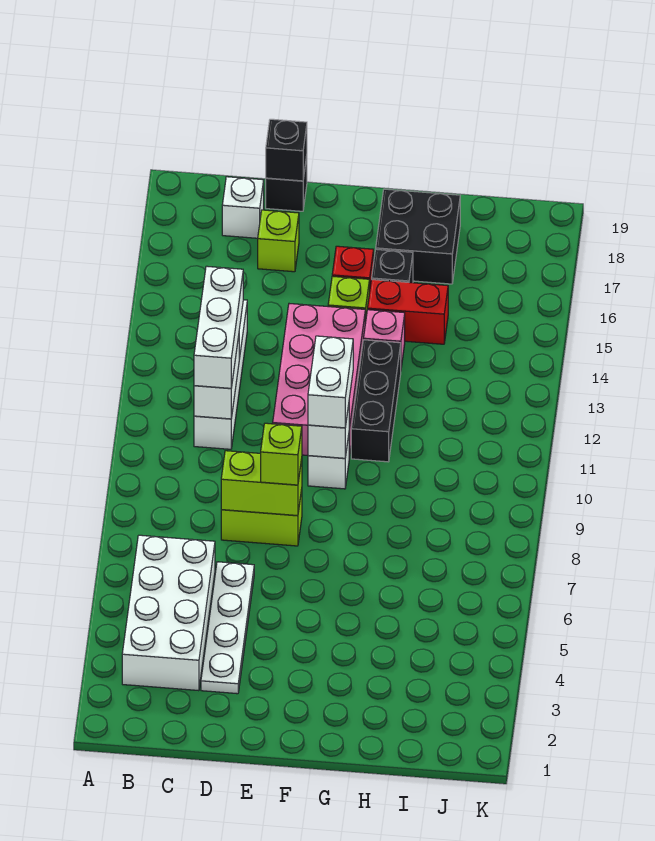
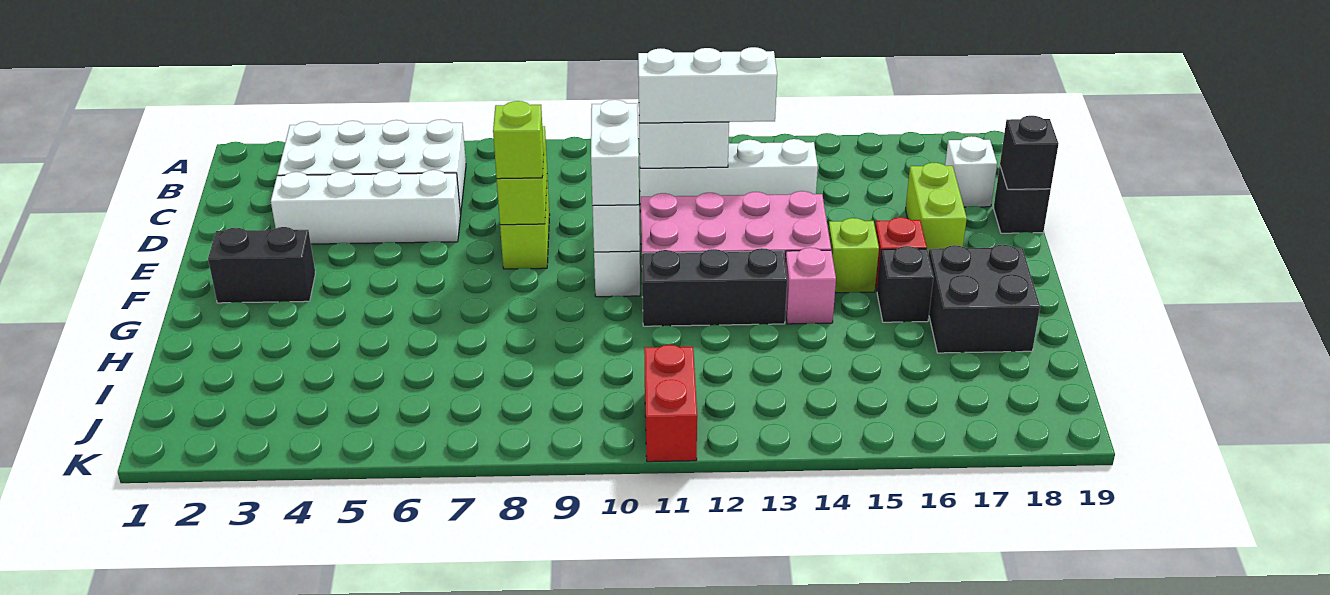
white plate D3:D6 level 1 -> white brick D3:D6 level 1
lime brick D17 level 1 -> lime brick D17:E17 level 1
none -> black brick F2:F3 level 1
white brick F10:F11 level 3 -> white brick E10:F10 level 3
red brick G15:H15 level 1 -> red brick J11:K11 level 1

